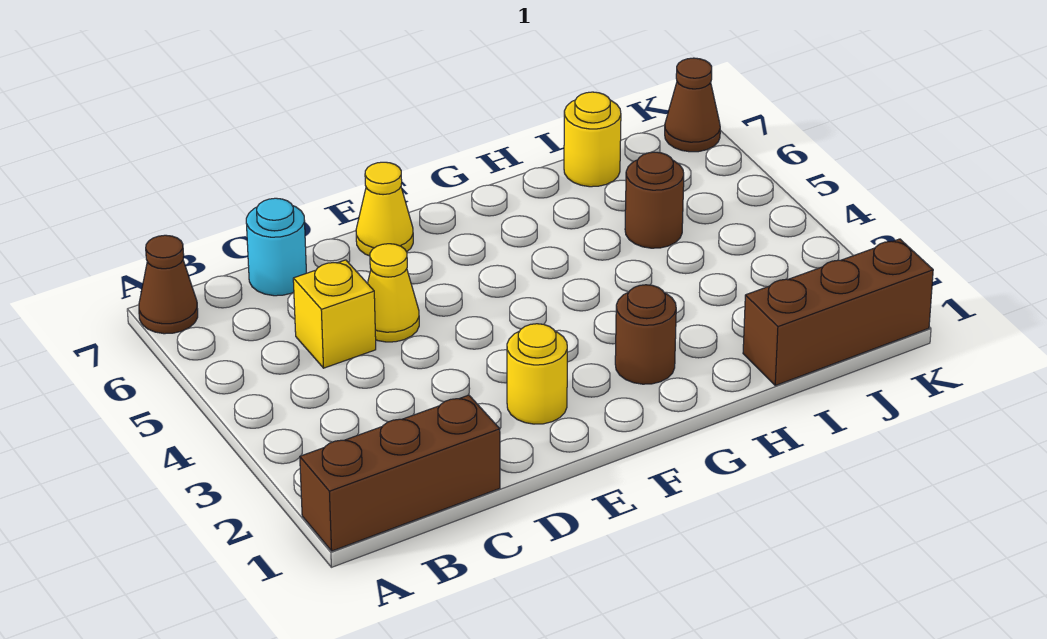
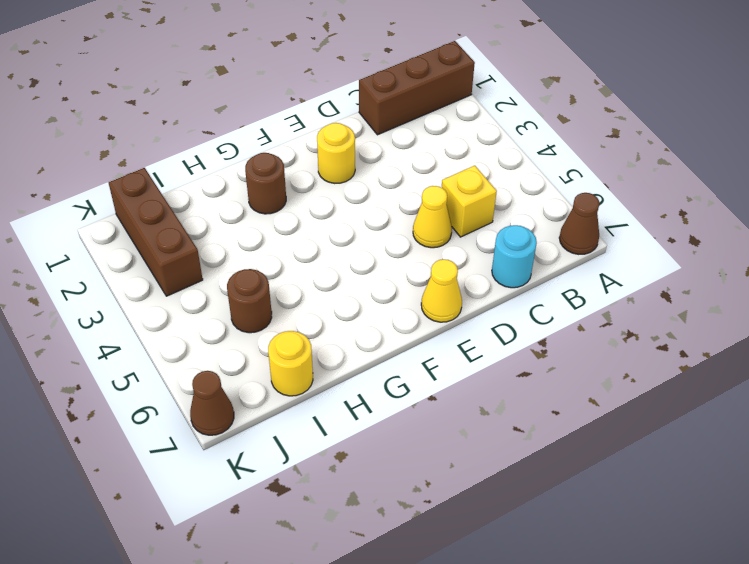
brown brick I1:K1 level 1 -> brown brick J1:J3 level 1

